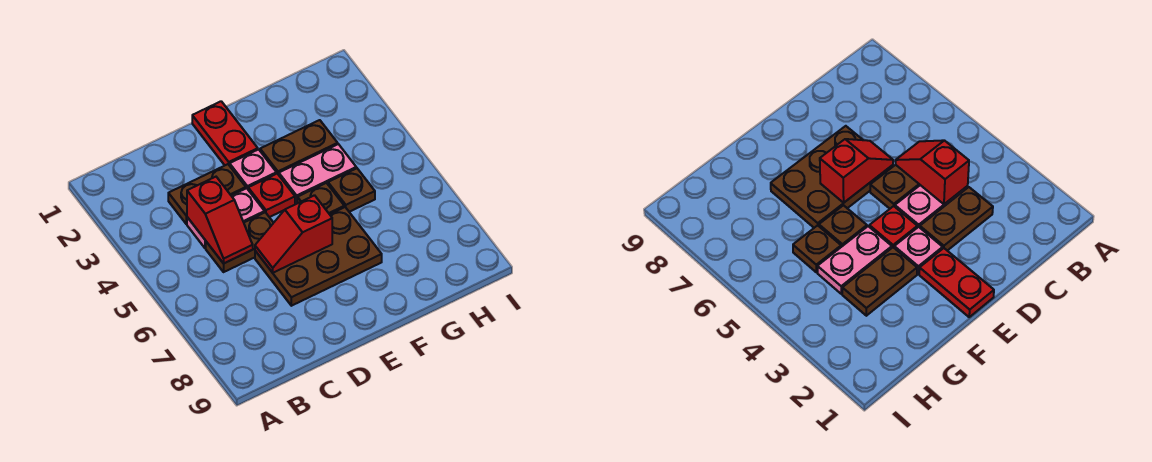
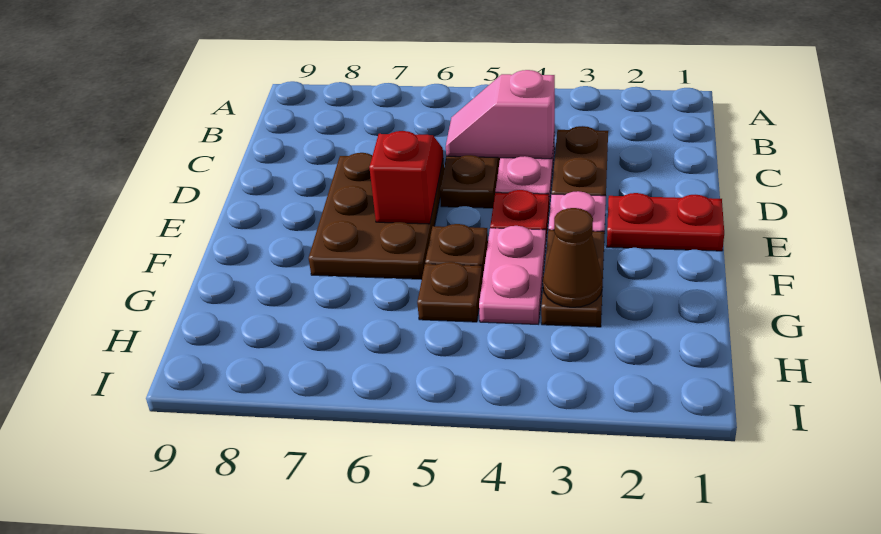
red slope C4:C5 level 2 top 4 -> pink slope C4:C5 level 2 top 4
none -> brown cone G3 level 2

